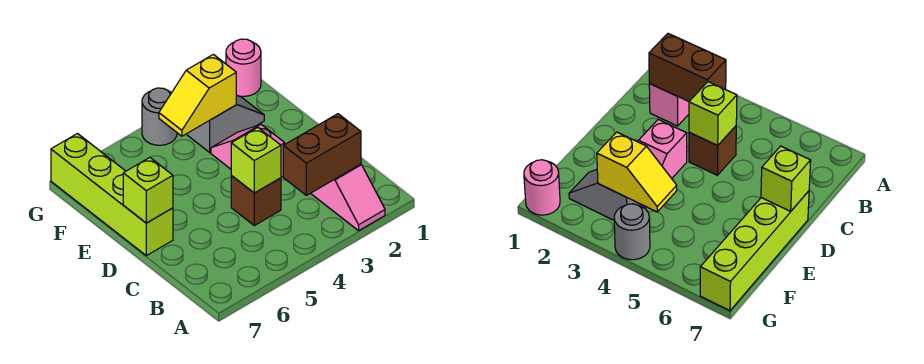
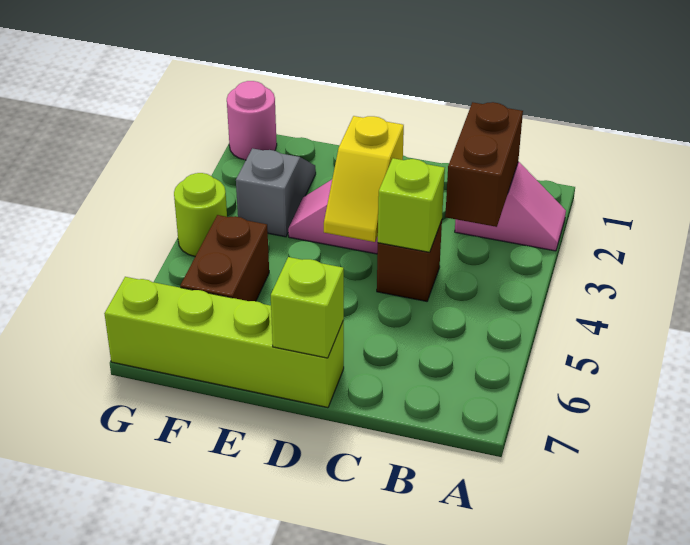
yellow slope F3:F4 level 2 top 3 -> yellow slope D3:D4 level 2 top 3
none -> brown brick F5:F6 level 1
grey round brick G4 level 1 -> lime round brick G4 level 1

